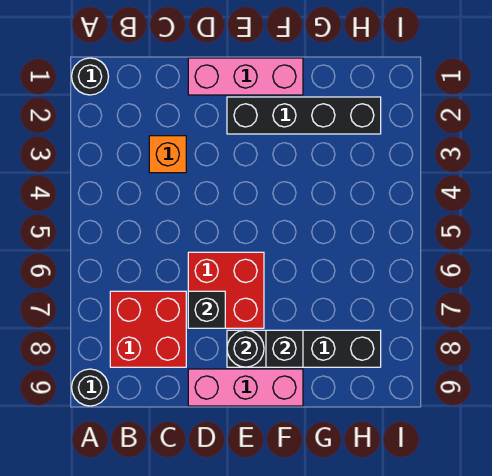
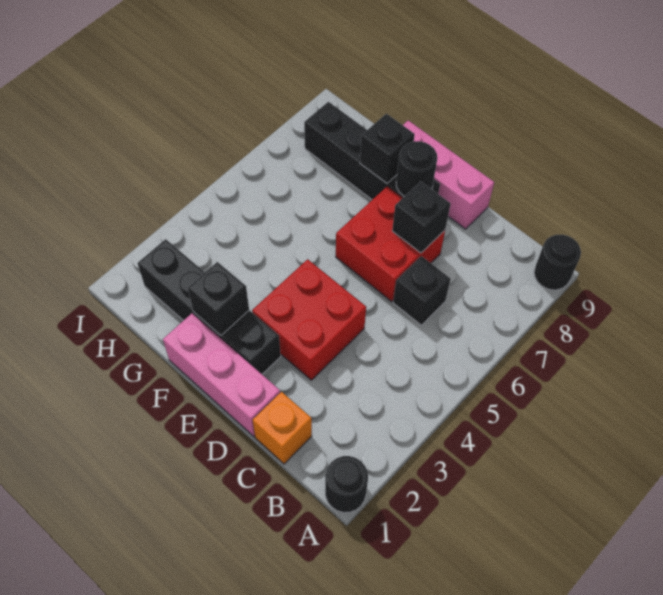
red brick B7:C8 level 1 -> red brick D3:E4 level 1
orange brick C3 level 1 -> orange brick C1 level 1
none -> black brick C6 level 1
none -> black brick F2 level 2

